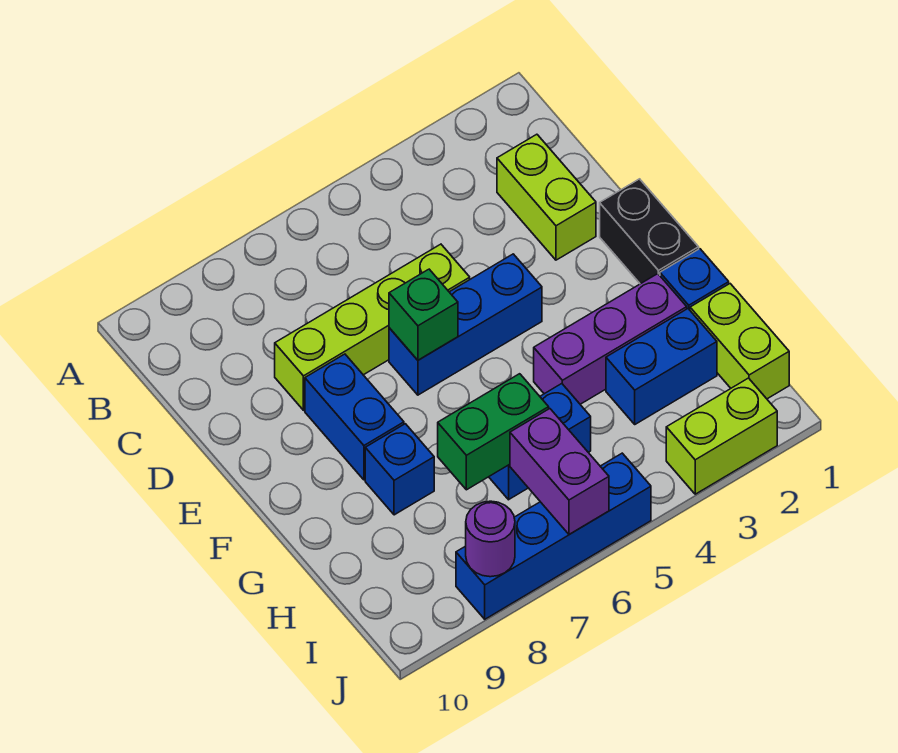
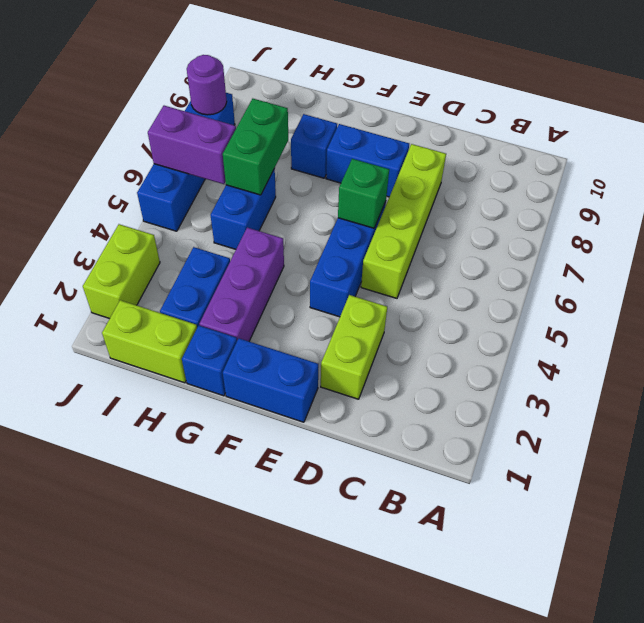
lime brick C2:D2 level 1 -> lime brick D2:D3 level 1
black brick E1:F1 level 1 -> blue brick E1:F1 level 1

